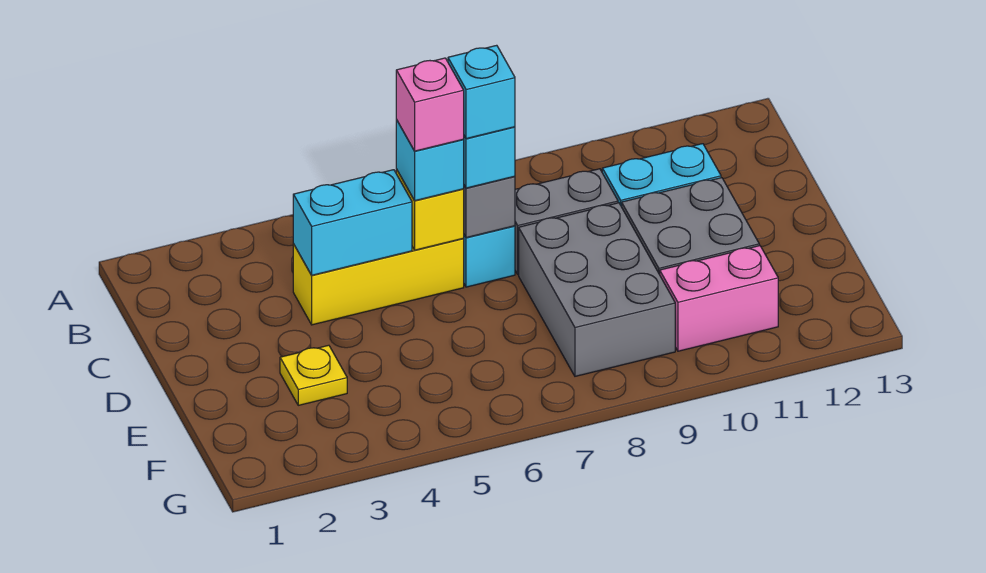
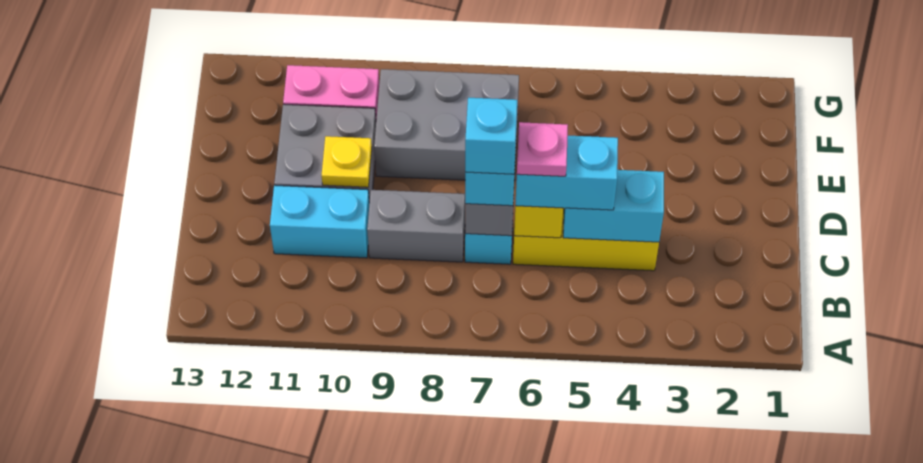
cyan brick C6 level 3 -> cyan brick C5:C6 level 3
pink brick C6 level 4 -> pink plate C6 level 4
grey brick D8:F9 level 1 -> grey brick E7:F9 level 1
yellow plate E3 level 1 -> yellow plate D10 level 2

